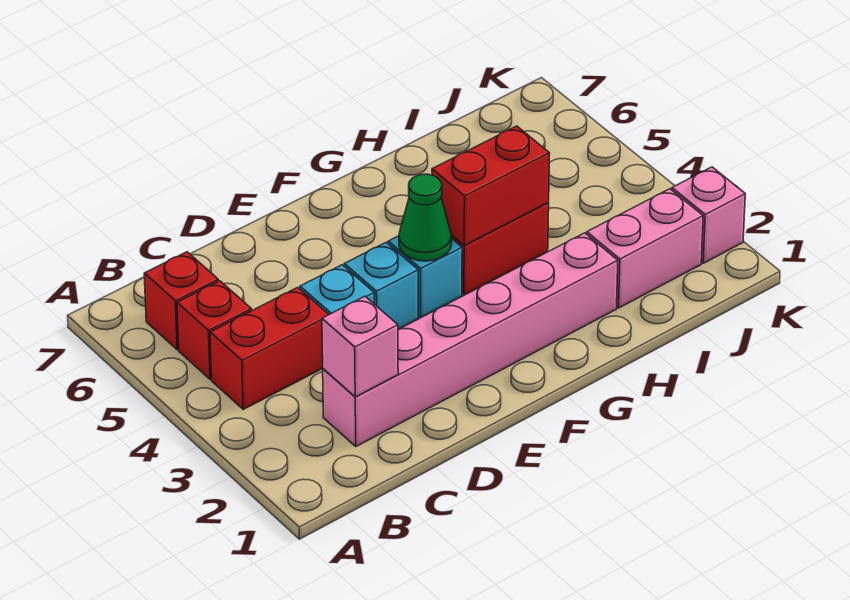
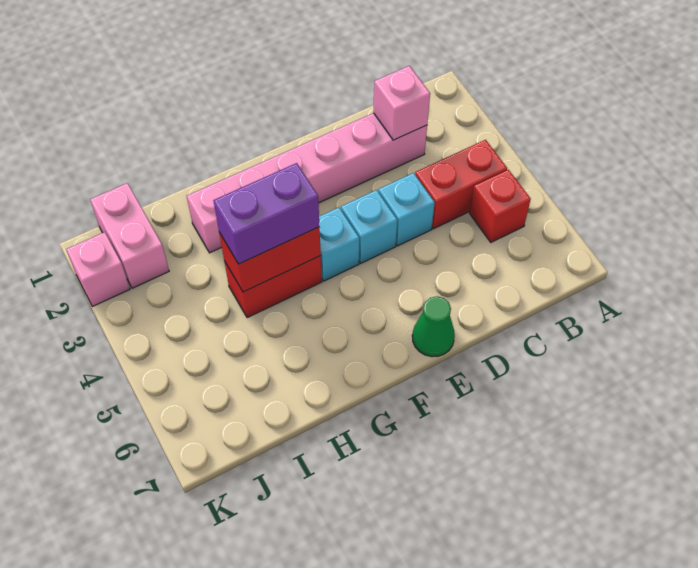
red brick B6 level 1 -> none
green cone F4 level 2 -> green cone E7 level 1
none -> purple brick G4:H4 level 3
pink brick I2:J2 level 1 -> pink brick J1:J2 level 1

